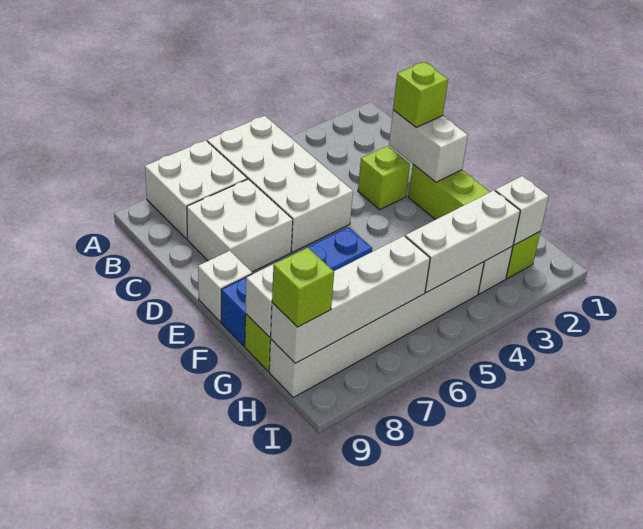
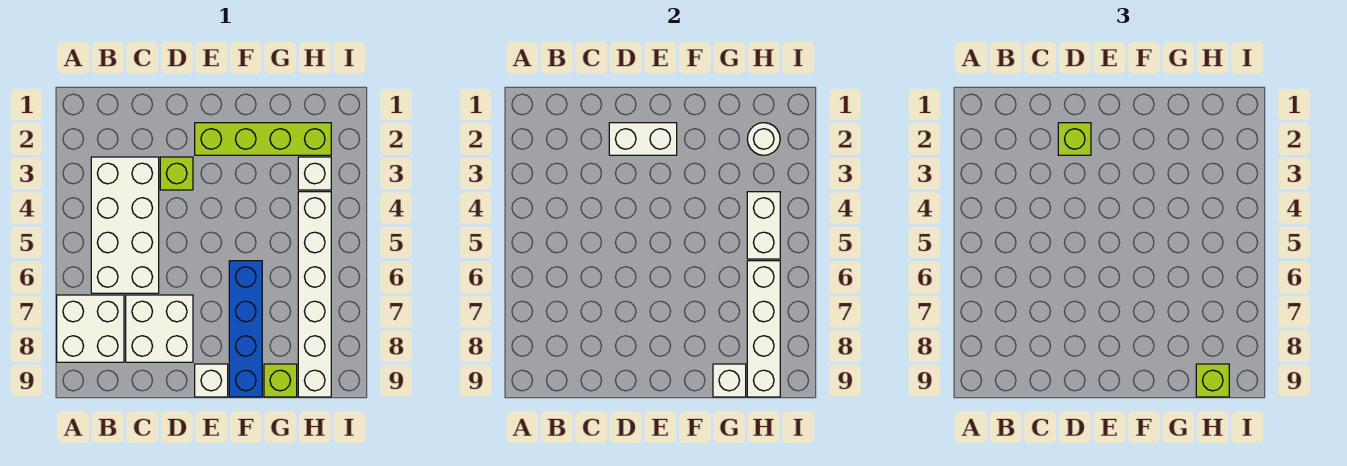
white brick A5:D6 level 1 -> white brick B3:C6 level 1
white brick H2 level 2 -> white round brick H2 level 2
white brick H3:H5 level 2 -> white brick H4:H5 level 2

